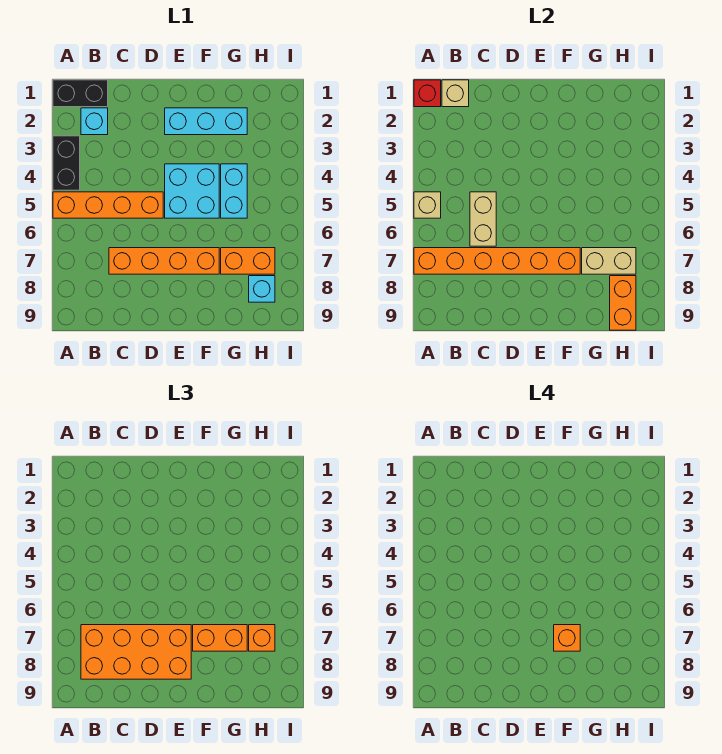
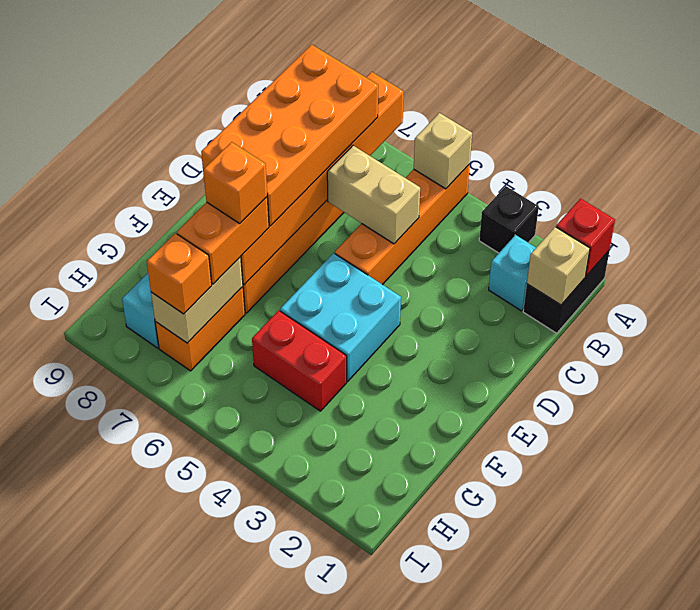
black brick A3:A4 level 1 -> black brick A3 level 1
cyan brick E2:G2 level 1 -> none
cyan brick G4:G5 level 1 -> red brick G4:G5 level 1
orange brick H8:H9 level 2 -> none

